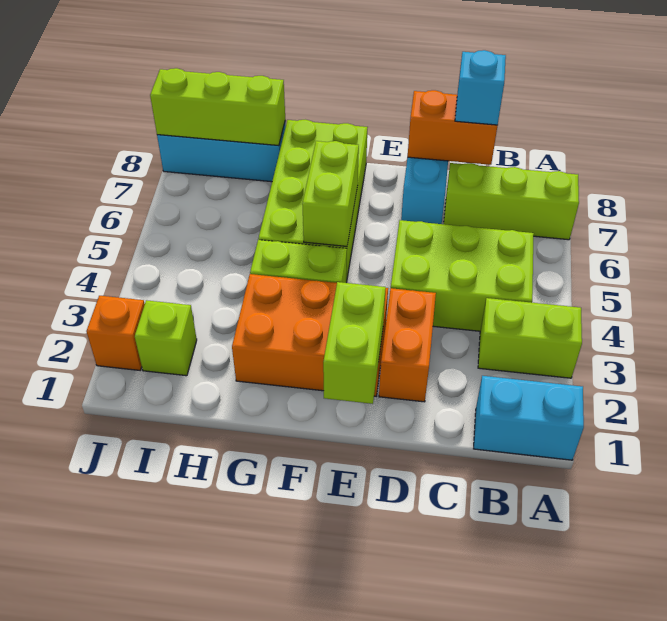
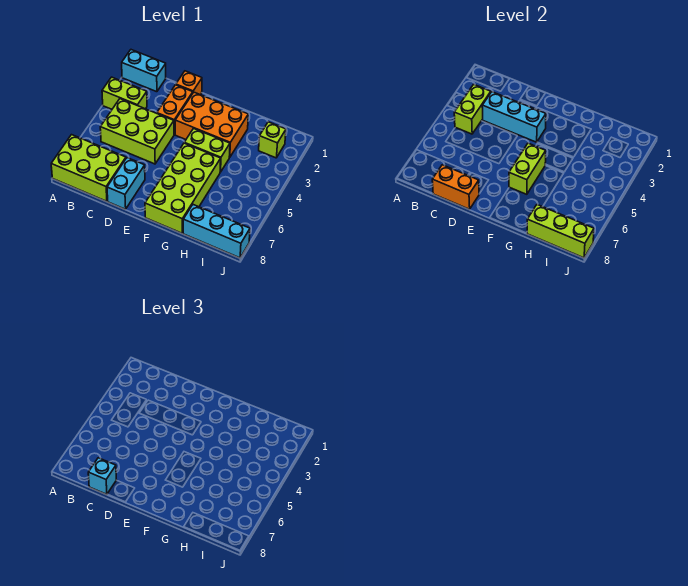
lime brick A7:C7 level 1 -> lime brick A7:C8 level 1
none -> cyan brick C3:E3 level 2
lime brick E1:E2 level 2 -> lime brick B3:B4 level 2
orange brick J2 level 1 -> orange brick D1 level 1

